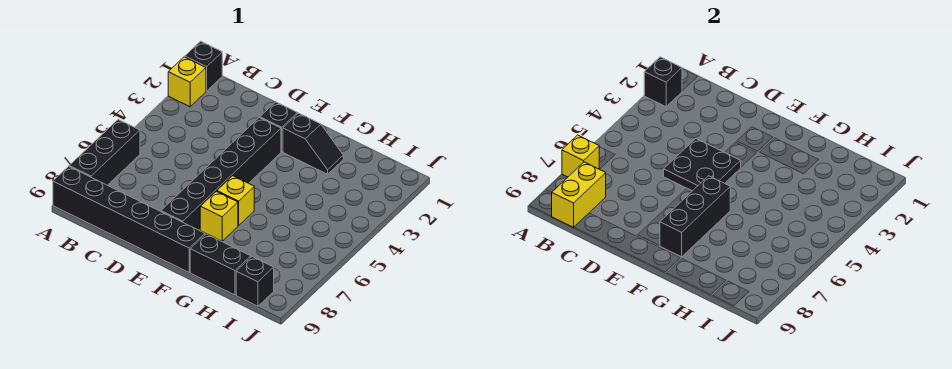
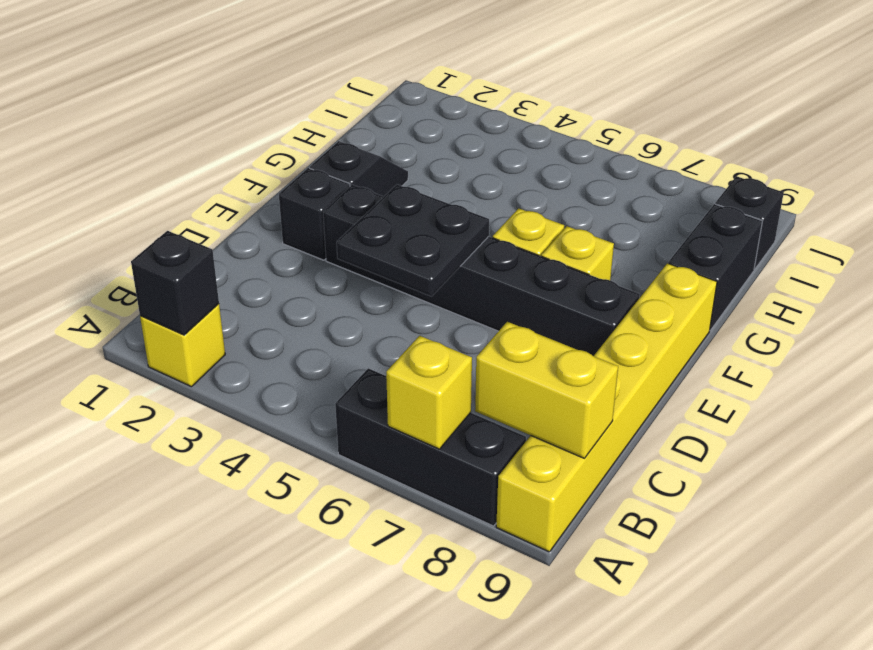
black brick A1 level 1 -> none
black brick A9:F9 level 1 -> yellow brick A9:F9 level 1
black brick F6:F8 level 2 -> none

